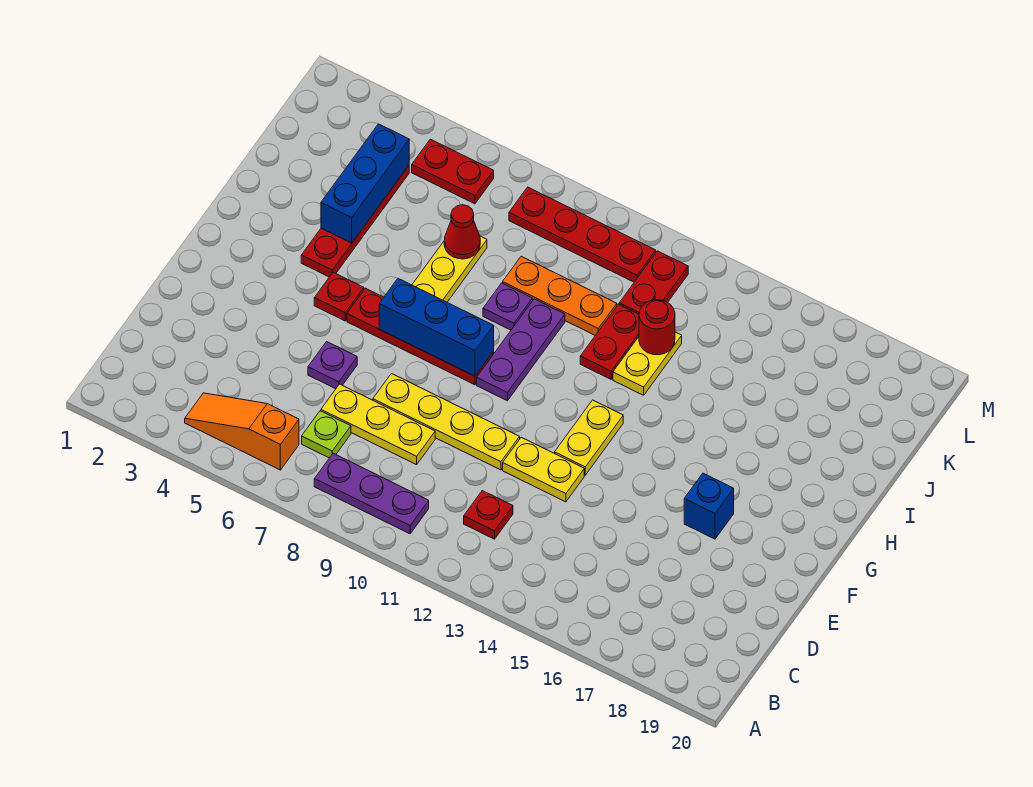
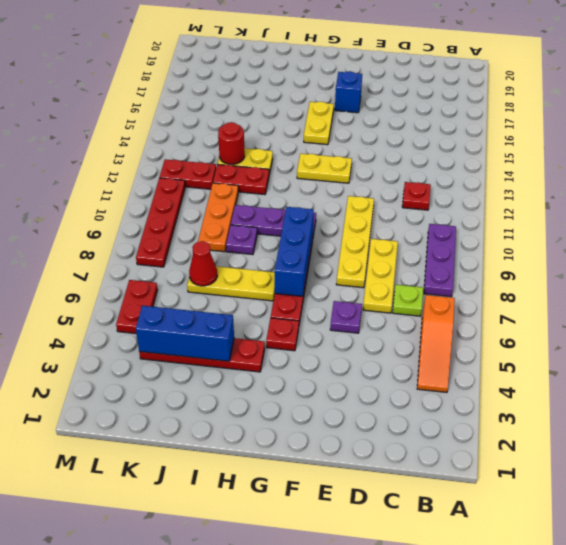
yellow plate E12:E13 level 1 -> yellow plate G15:G16 level 1

